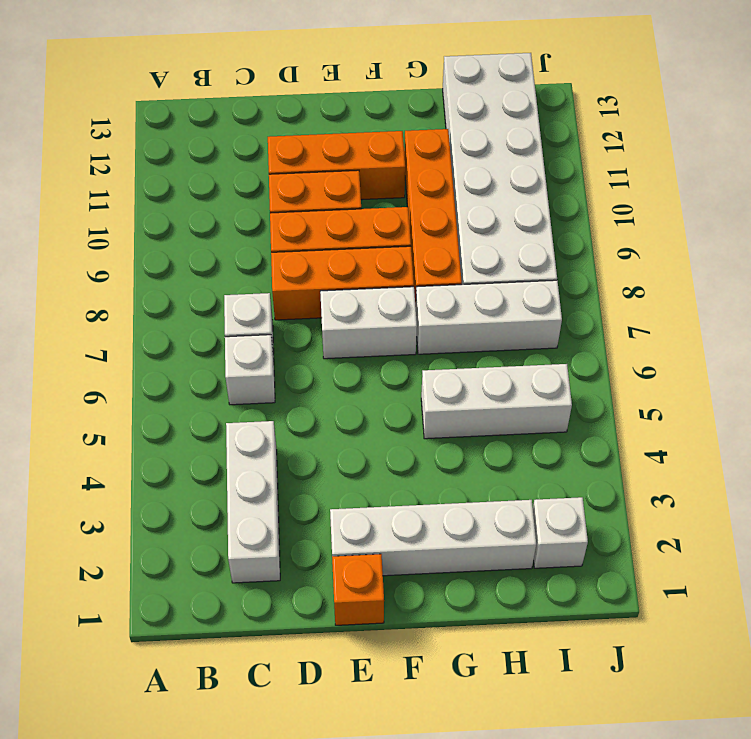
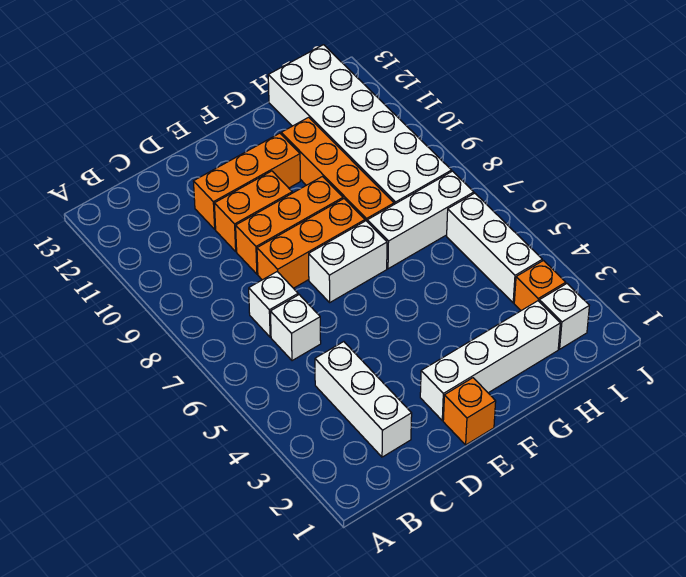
white brick G5:I5 level 1 -> white brick I4:I6 level 1
none -> orange brick I3 level 1

